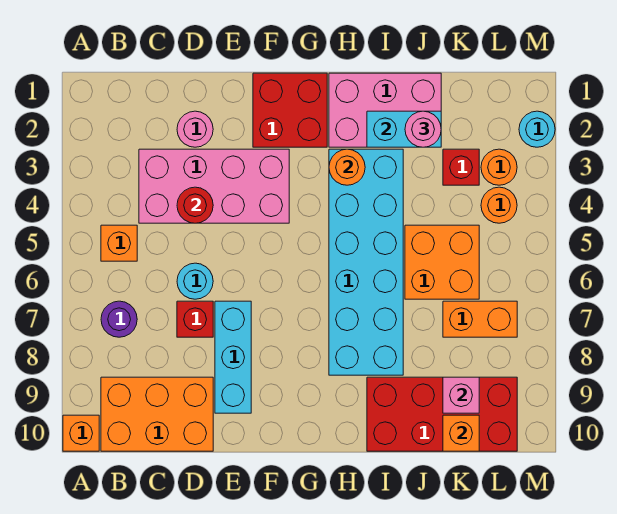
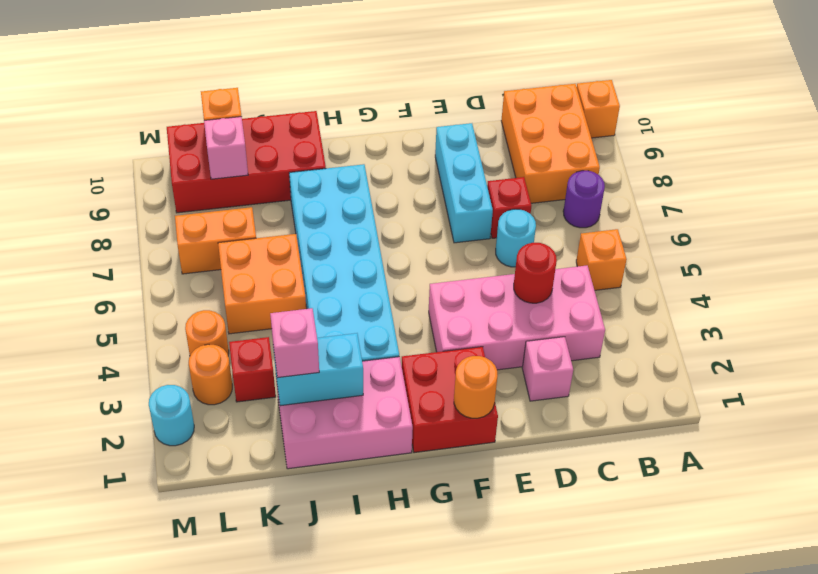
orange brick B9:D10 level 1 -> orange brick B8:C10 level 1
pink round brick D2 level 1 -> pink brick D2 level 1
orange round brick H3 level 2 -> orange round brick F1 level 2
pink round brick J2 level 3 -> pink brick J2 level 3

